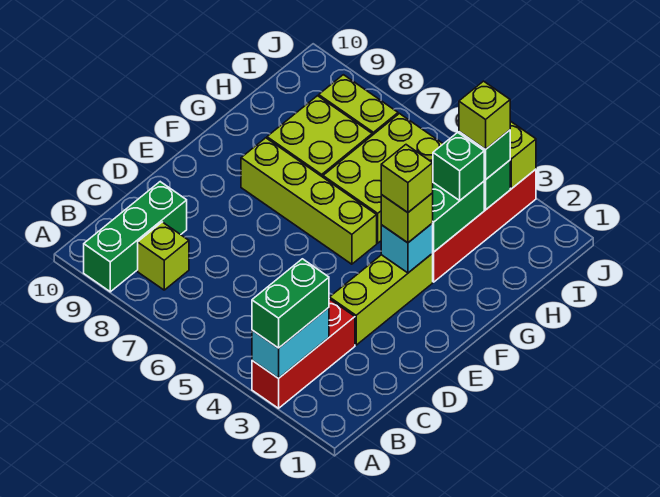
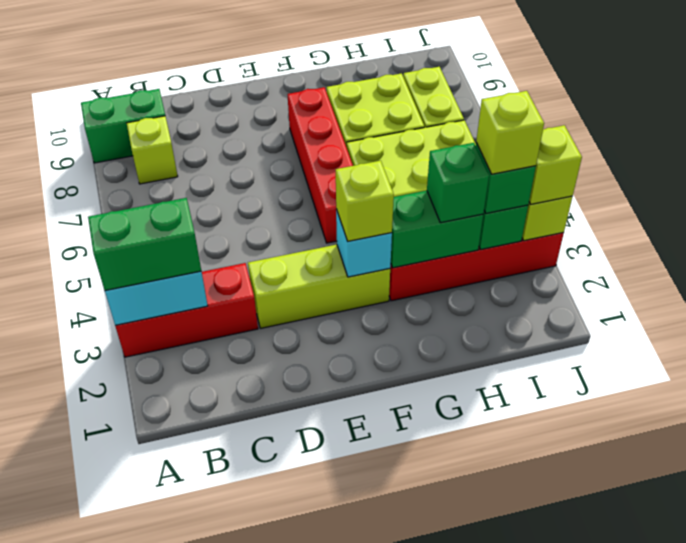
green brick A9:C9 level 1 -> green brick A9:B9 level 1
lime brick F3 level 4 -> lime brick J3 level 3
lime brick F5:F8 level 1 -> red brick F5:F8 level 1

